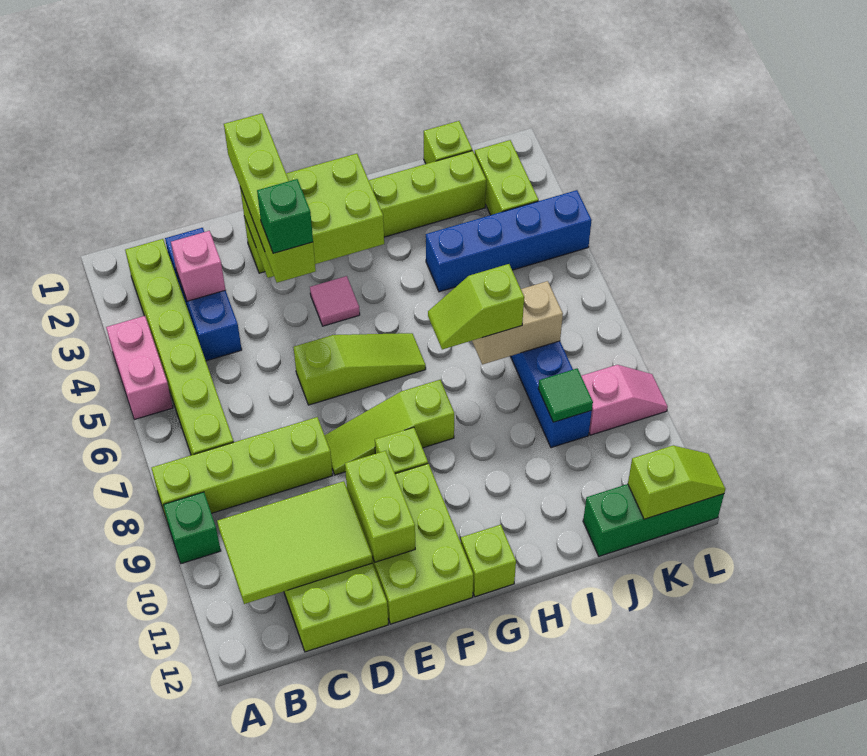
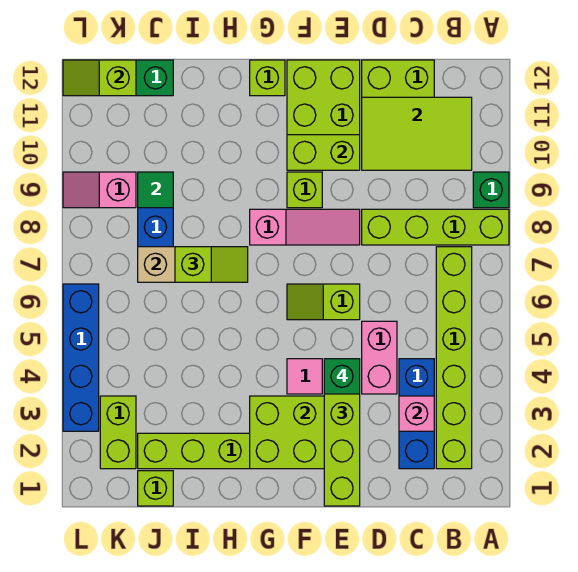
pink brick A4:A5 level 1 -> pink brick D4:D5 level 1
lime slope E6:G6 level 1 top E -> lime slope E6:F6 level 1 top E
lime slope E8:G8 level 1 top G -> pink slope E8:G8 level 1 top G
lime brick E10:E11 level 2 -> lime brick E10:F10 level 2
blue brick I4:L4 level 1 -> blue brick L3:L6 level 1

